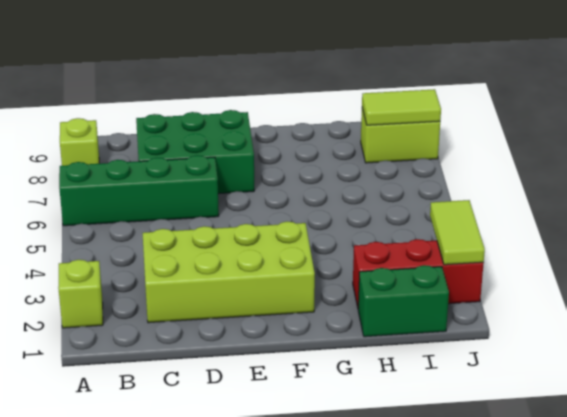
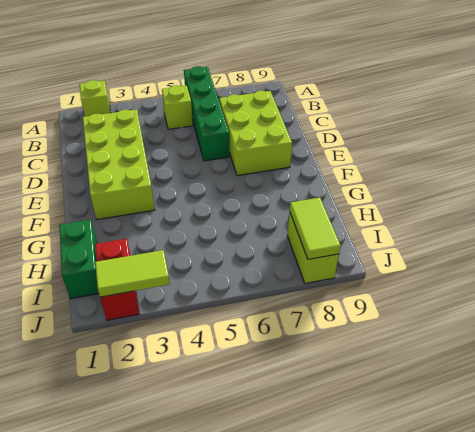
lime brick A8 level 1 -> lime brick B5 level 1
green brick C7:E8 level 1 -> lime brick C7:E8 level 1
red brick H2:J2 level 1 -> red brick I2:J2 level 1

